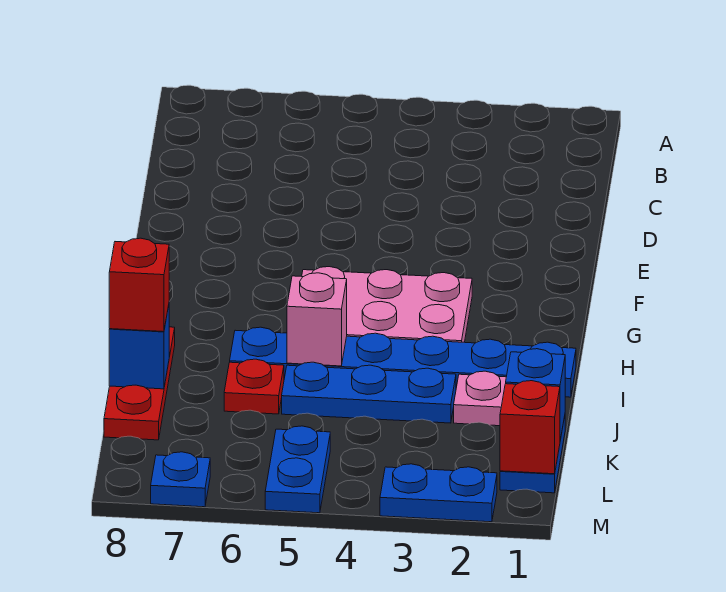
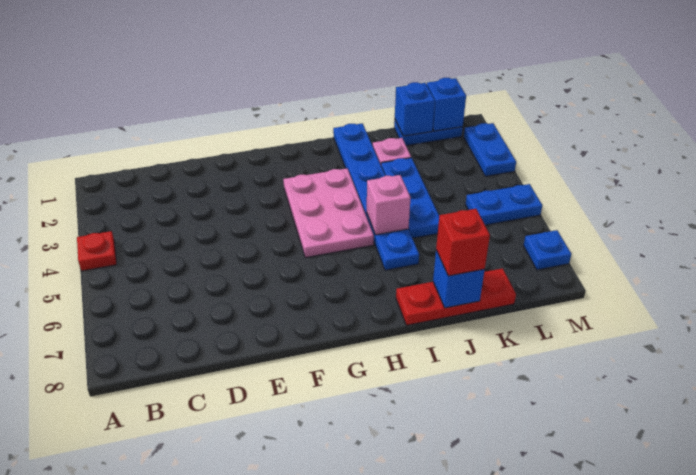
red plate J6 level 1 -> red plate A4 level 1
red brick L1 level 2 -> blue brick L1 level 2

